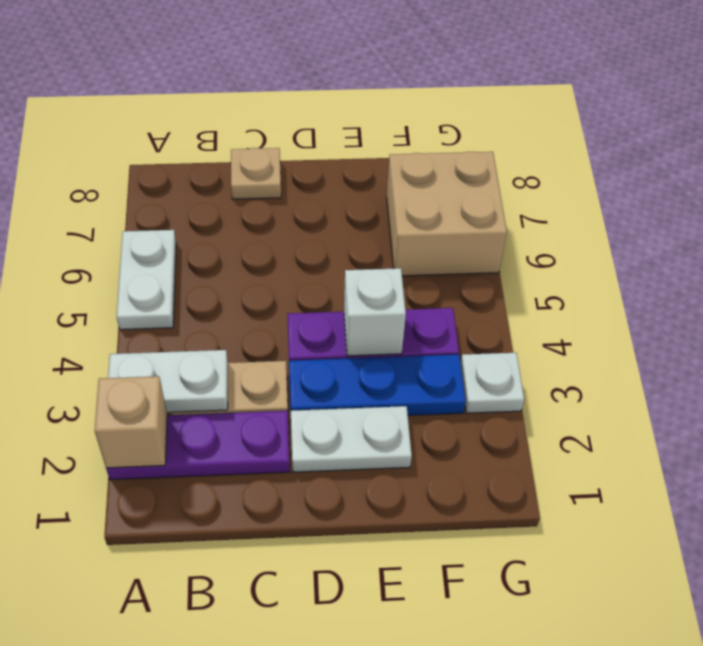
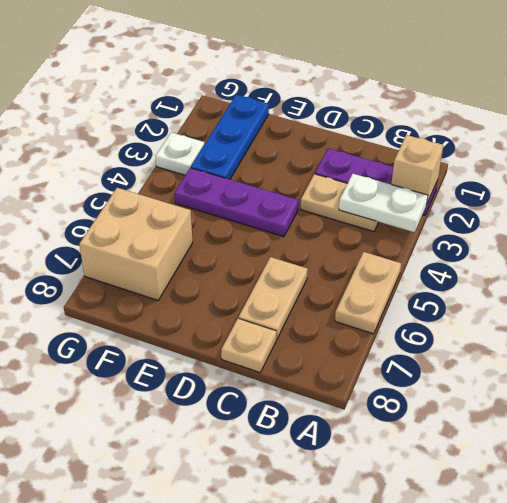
white plate A5:A6 level 1 -> tan plate A5:A6 level 1
none -> tan plate C6:C7 level 1
white plate D2:E2 level 1 -> none
blue plate D3:F3 level 1 -> blue plate F1:F3 level 1
white brick E4 level 2 -> none

